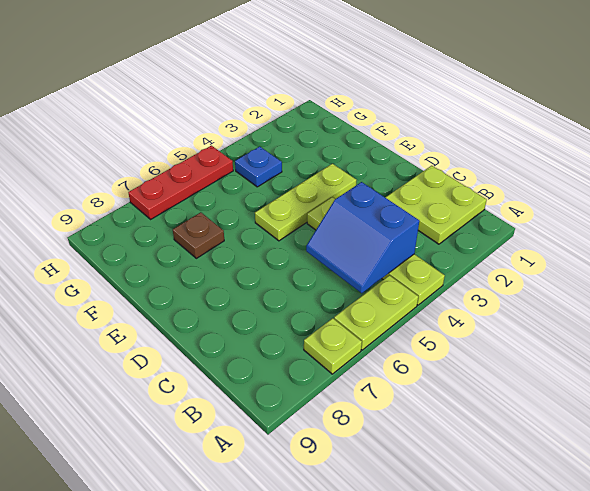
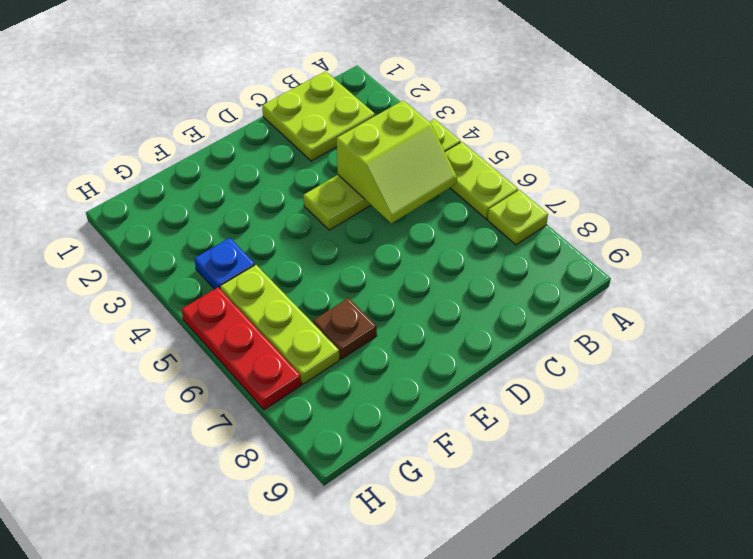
blue slope B4:C5 level 2 top 4 -> lime slope B4:C5 level 2 top 4
lime plate E3:E5 level 1 -> lime plate G5:G7 level 1

